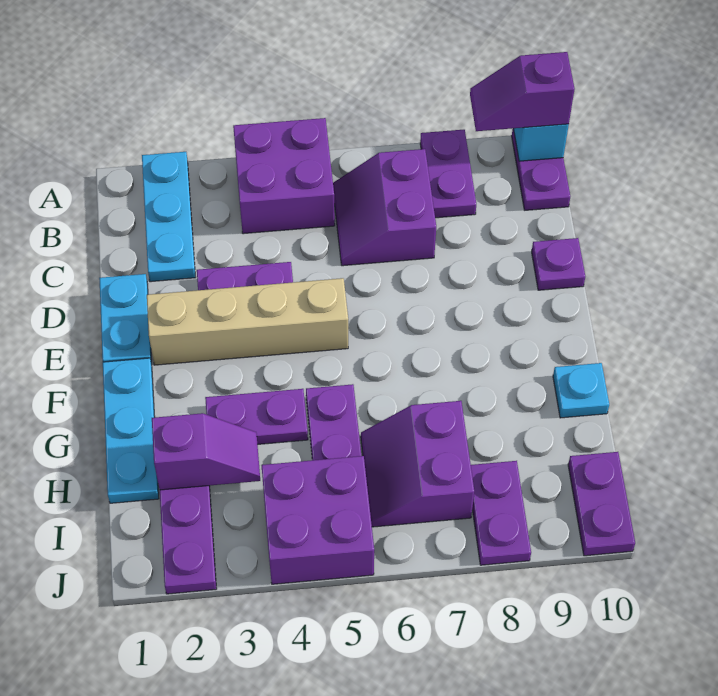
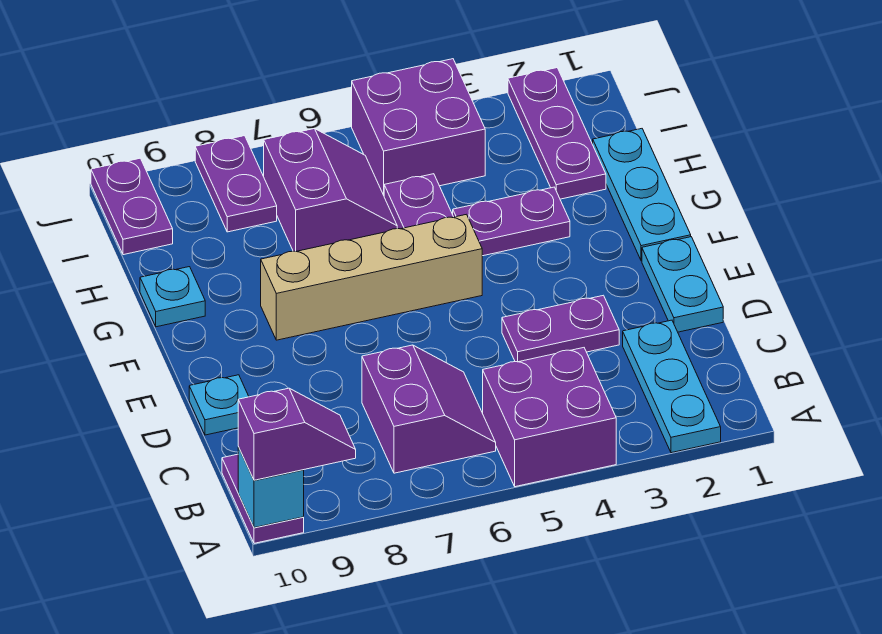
purple plate A8:B8 level 1 -> none
purple plate D10 level 1 -> cyan plate D10 level 1
tan brick E2:E5 level 1 -> tan brick F5:F8 level 1
purple slope H2:H3 level 2 top 2 -> none

